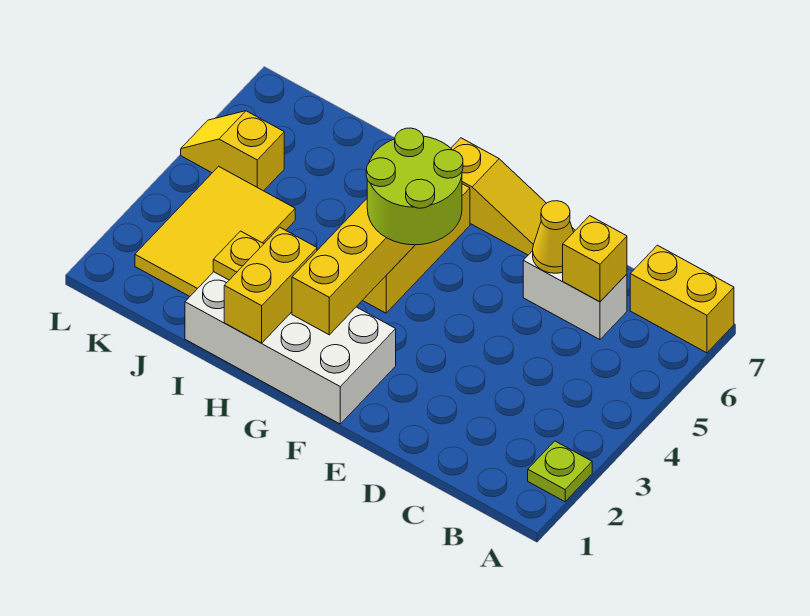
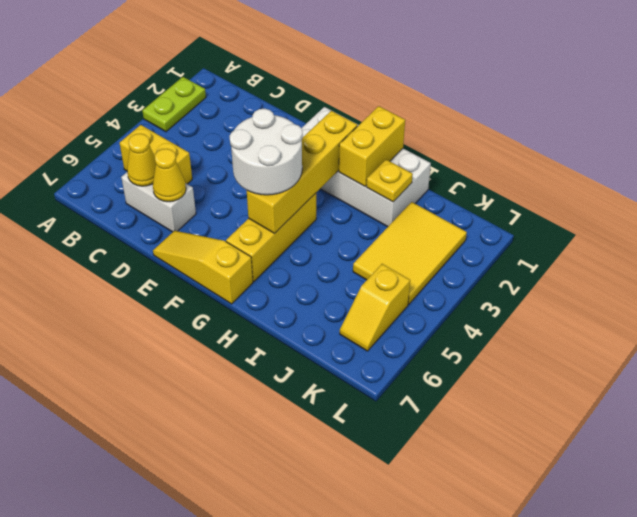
lime plate A2 level 1 -> lime plate A2:A3 level 1
yellow brick A7:B7 level 1 -> yellow brick B5:C5 level 1
yellow brick C6 level 2 -> yellow cone C6 level 2
lime round brick F4:G5 level 3 -> white round brick F4:G5 level 3
yellow slope K5:L5 level 1 top K -> yellow slope K5:K6 level 1 top 5

